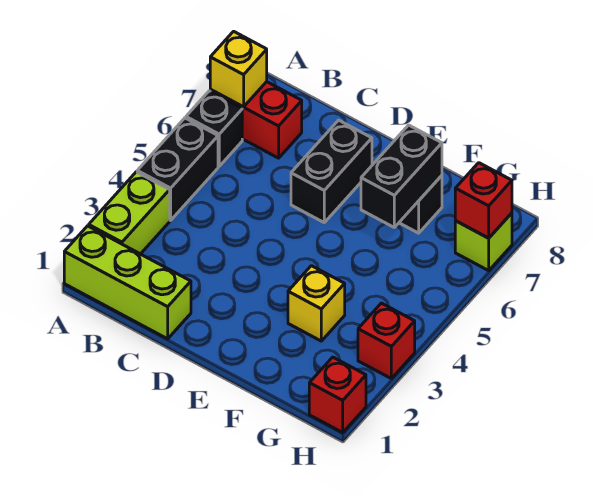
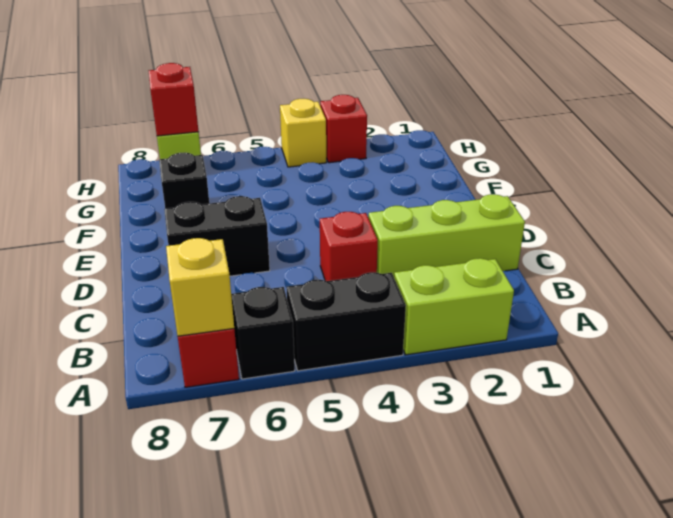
lime brick A1:C1 level 1 -> lime brick C1:C3 level 1
yellow brick F3 level 1 -> yellow brick H4 level 1
black brick F6:F7 level 2 -> none
red brick H1 level 1 -> red brick C4 level 1

